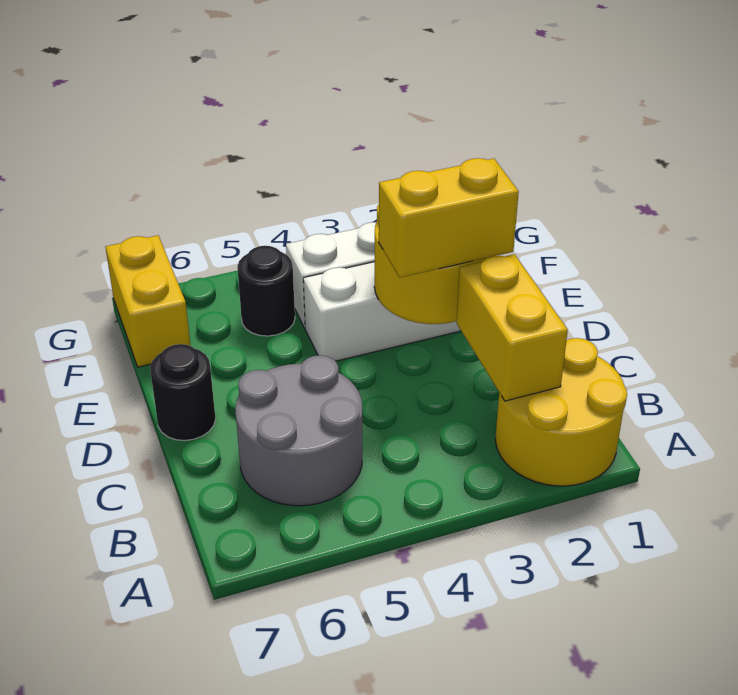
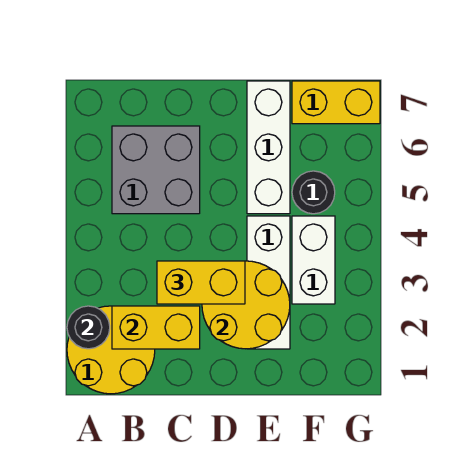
grey round brick B5:C6 level 1 -> grey brick B5:C6 level 1
yellow brick D2:D3 level 3 -> yellow brick C3:D3 level 3
black round brick D7 level 1 -> black round brick A2 level 2
none -> white brick E5:E7 level 1

